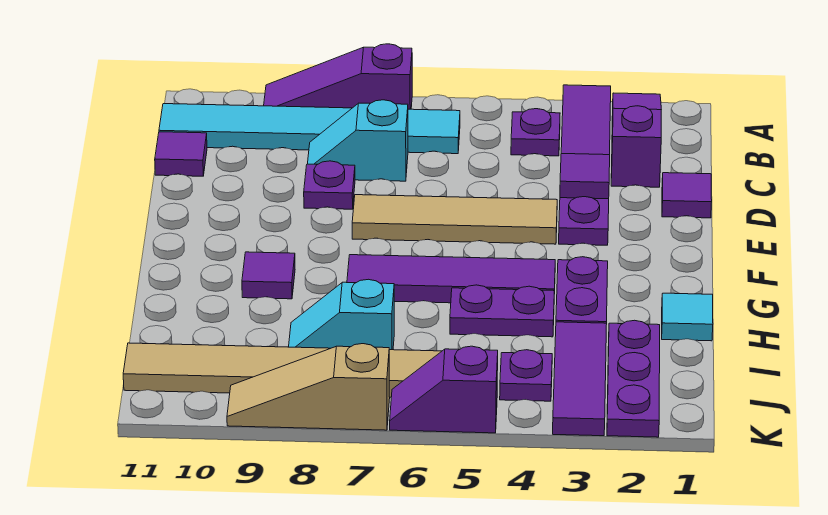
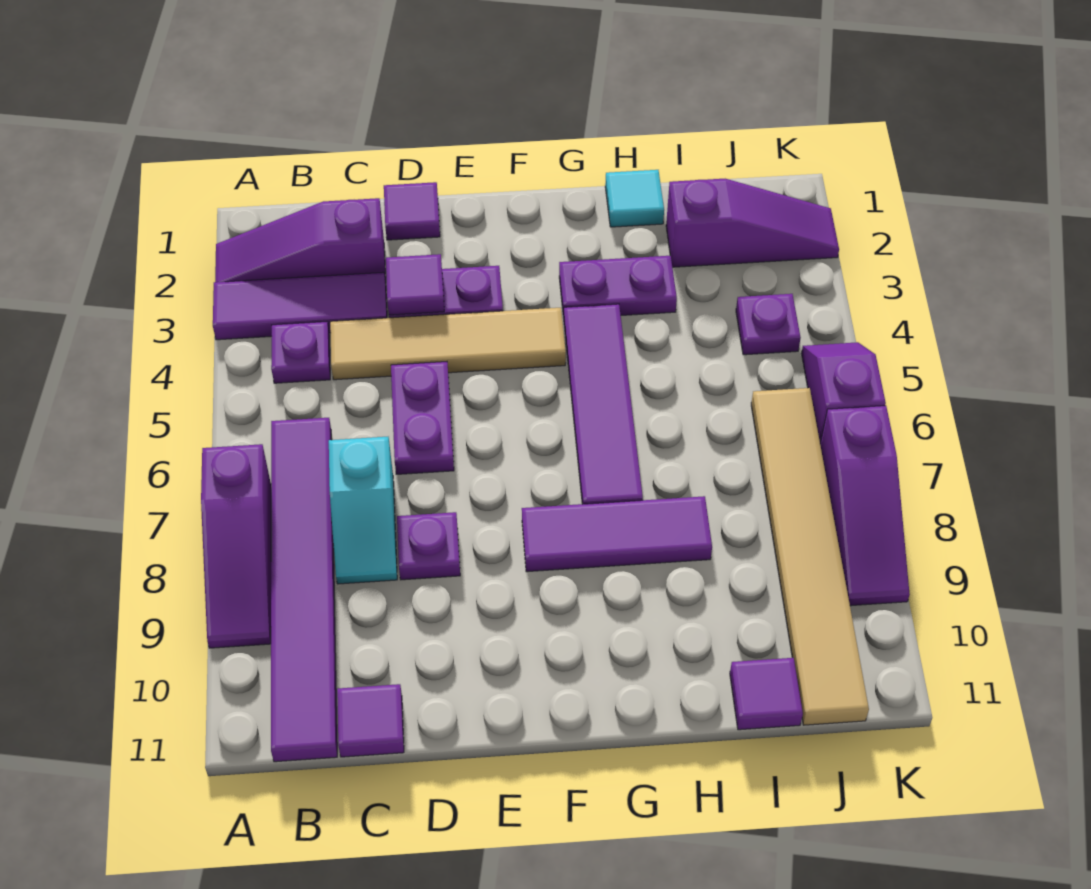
cyan tile B6:B11 level 1 -> purple tile B6:B11 level 1
tan tile E4:E7 level 1 -> tan tile C4:F4 level 1
purple tile G9 level 1 -> purple tile I11 level 1
purple plate H4:H5 level 1 -> purple plate D5:D6 level 1
purple plate I2:K2 level 1 -> purple slope I2:K2 level 1 top I
purple tile I3:K3 level 1 -> purple tile F8:H8 level 1
cyan slope I7:I8 level 1 top 7 -> none
purple slope K5:K6 level 1 top 5 -> purple slope K5:K6 level 1 top 6
tan slope K7:K9 level 1 top 7 -> purple slope K7:K9 level 1 top 7

